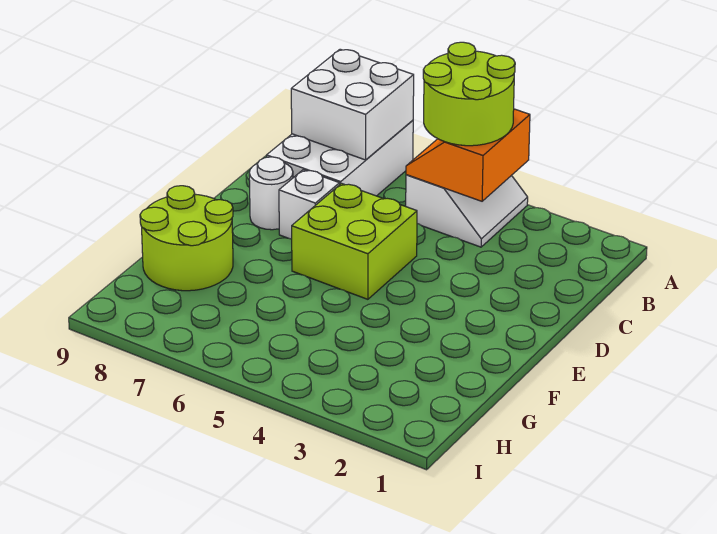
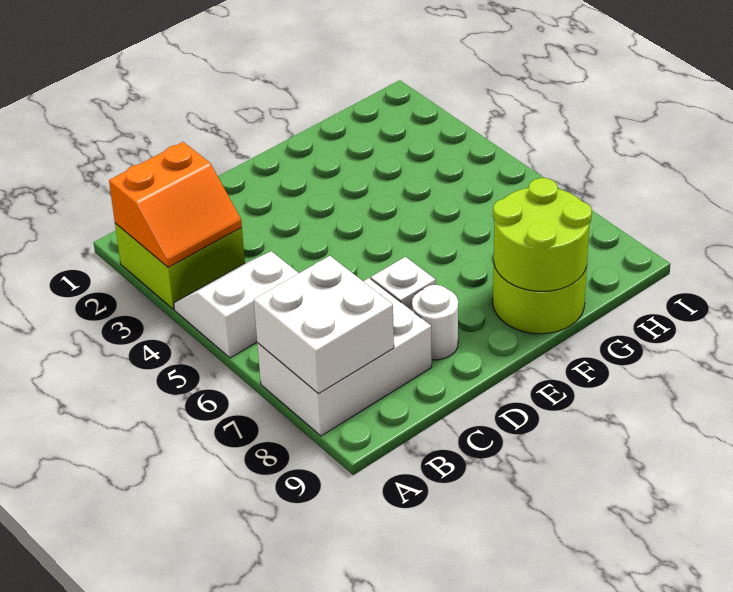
orange slope A4:B5 level 2 top 4 -> orange slope A2:B3 level 2 top 2
lime round brick A4:B5 level 3 -> lime round brick F8:G9 level 2
lime brick D5:E6 level 1 -> lime brick A2:B3 level 1

